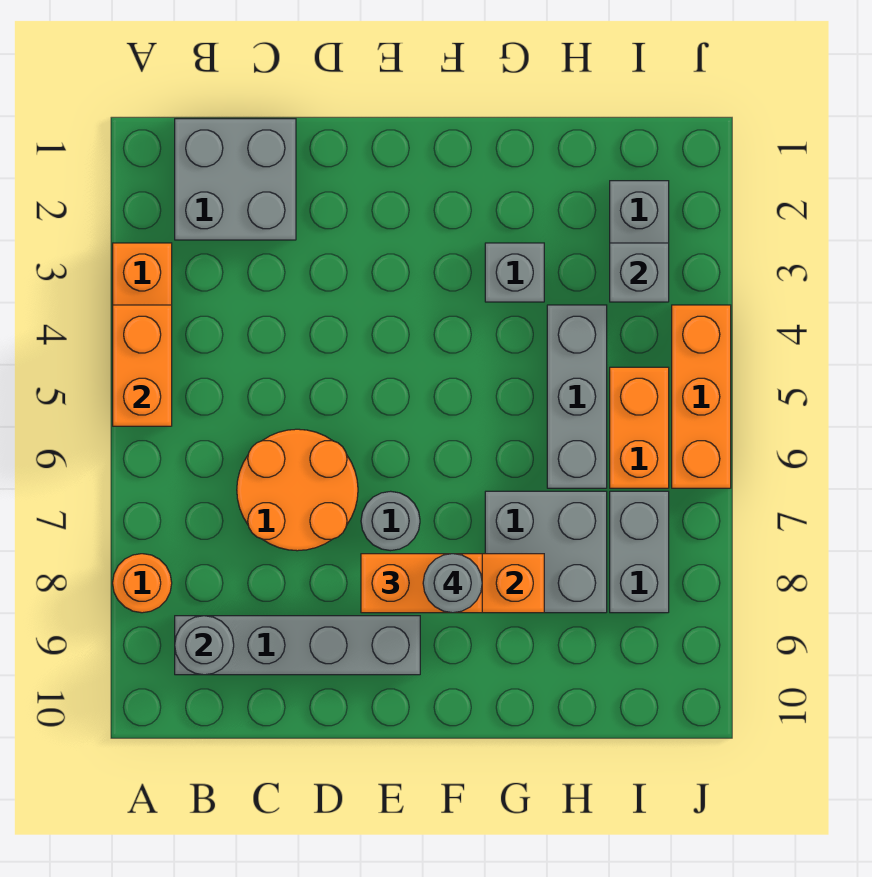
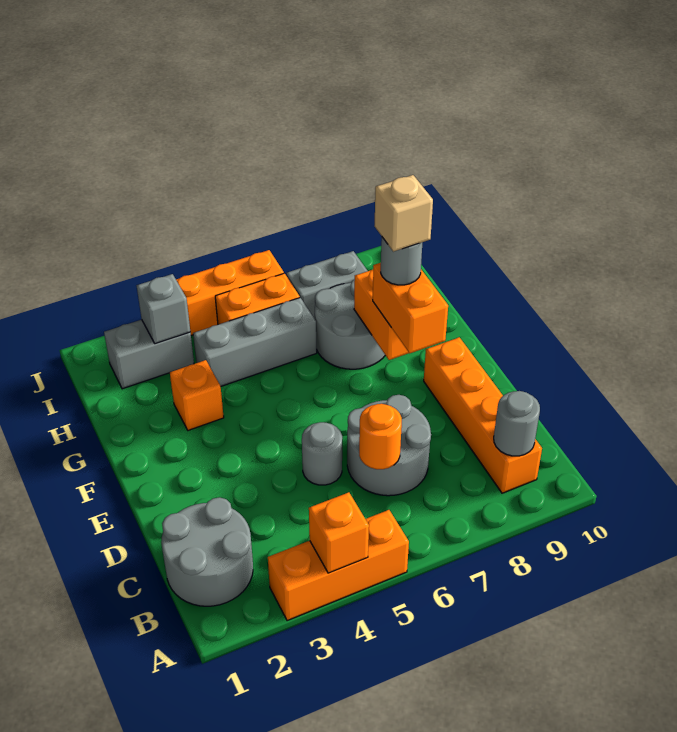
orange brick A4:A5 level 2 -> orange brick A4 level 2
orange round brick A8 level 1 -> orange round brick C6 level 2
grey brick B1:C2 level 1 -> grey round brick B1:C2 level 1
grey brick B9:E9 level 1 -> orange brick B9:E9 level 1
orange round brick C6:D7 level 1 -> grey round brick C6:D7 level 1
grey round brick E7 level 1 -> grey round brick D5 level 1
none -> tan brick F8 level 5
grey brick G3 level 1 -> orange brick G3 level 1
grey brick G7:H8 level 1 -> grey round brick G7:H8 level 1

